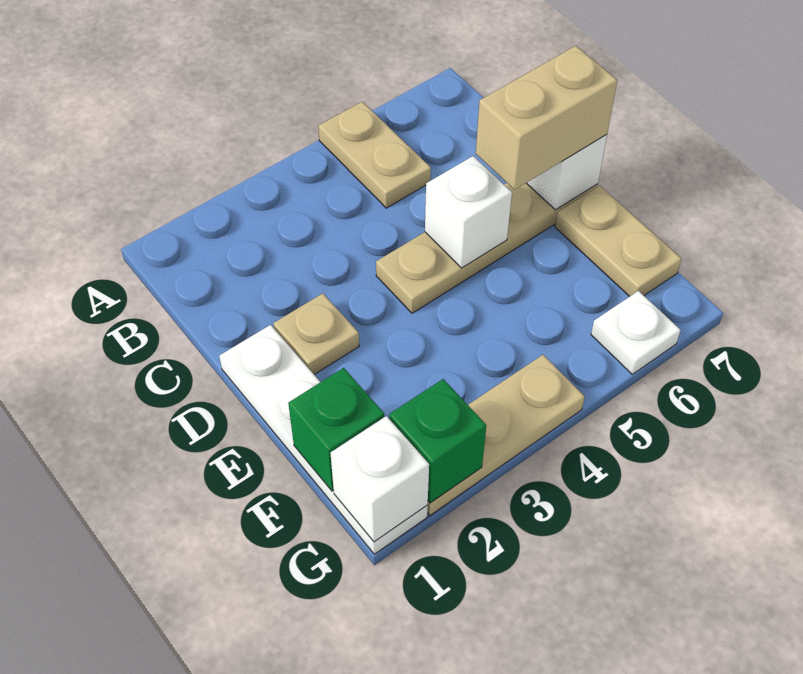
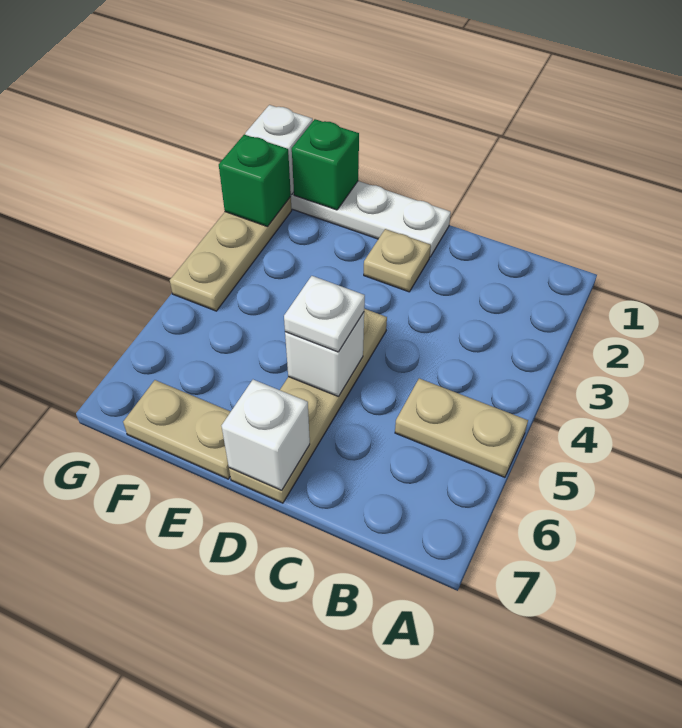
tan brick D6:D7 level 3 -> none
white plate G6 level 1 -> white plate D5 level 3

